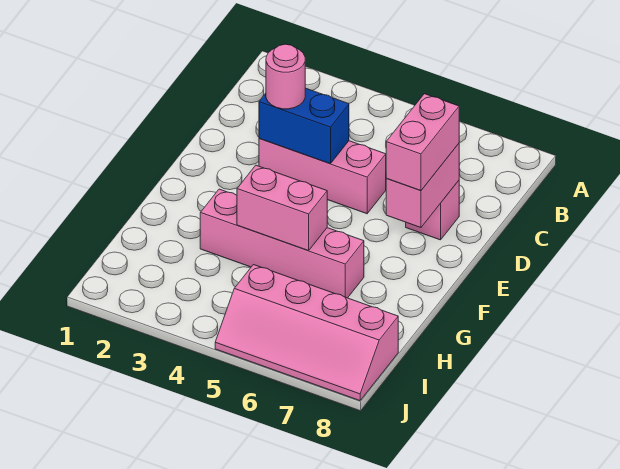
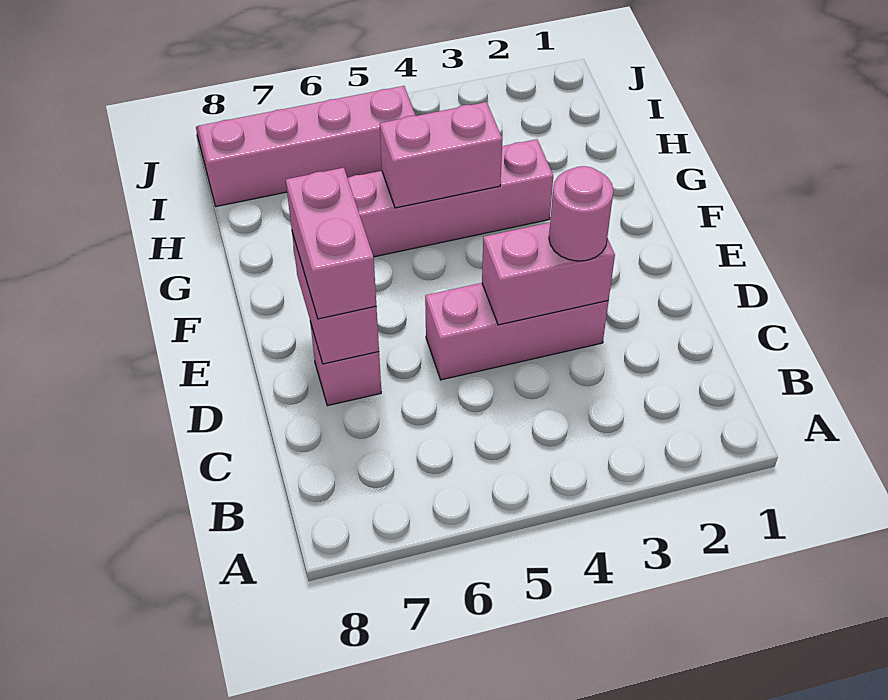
blue brick D3:D4 level 2 -> pink brick D3:D4 level 2

